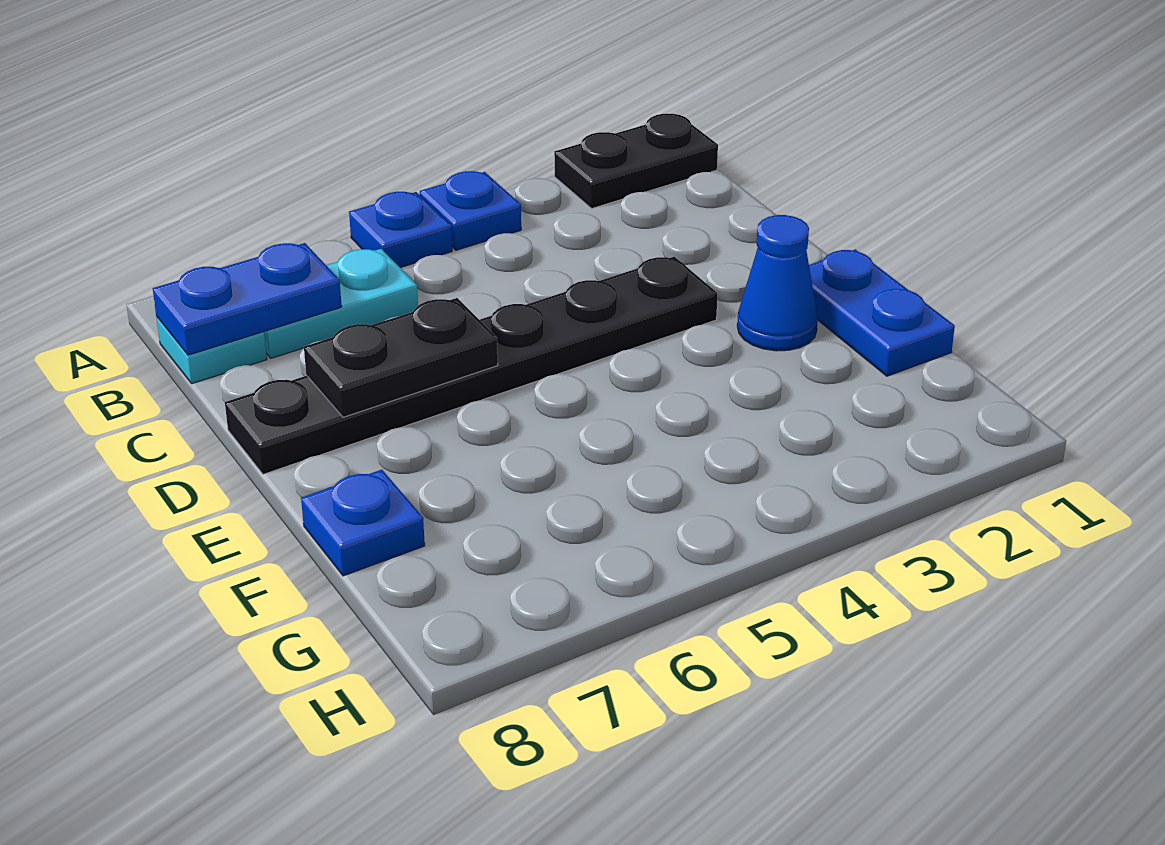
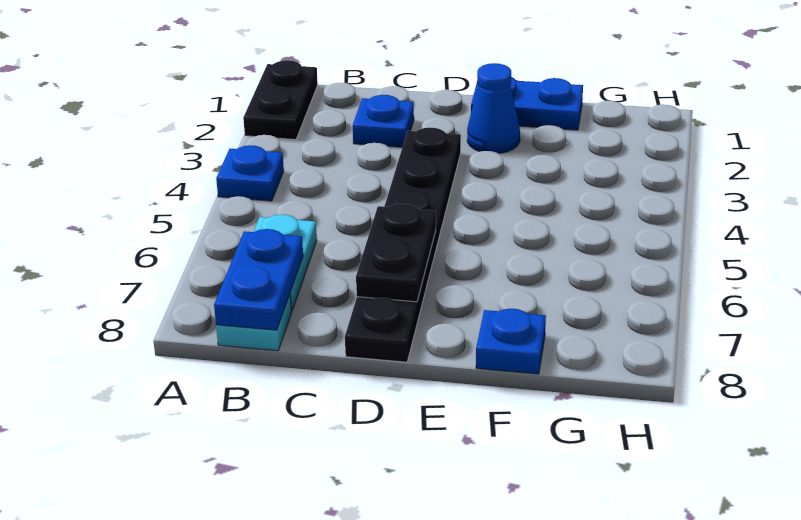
blue plate A5 level 1 -> blue plate C2 level 1

